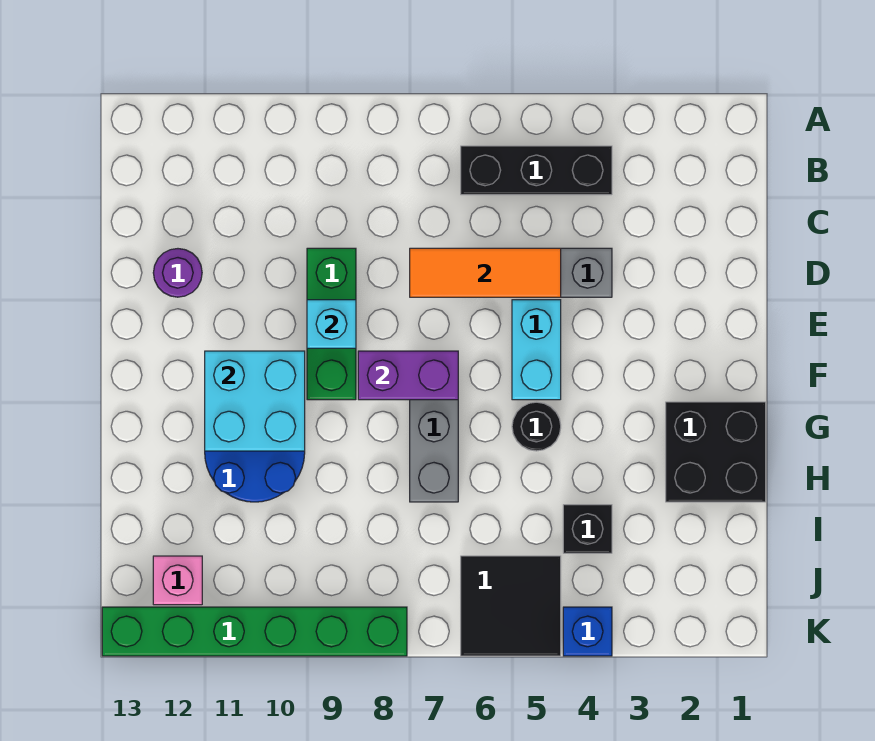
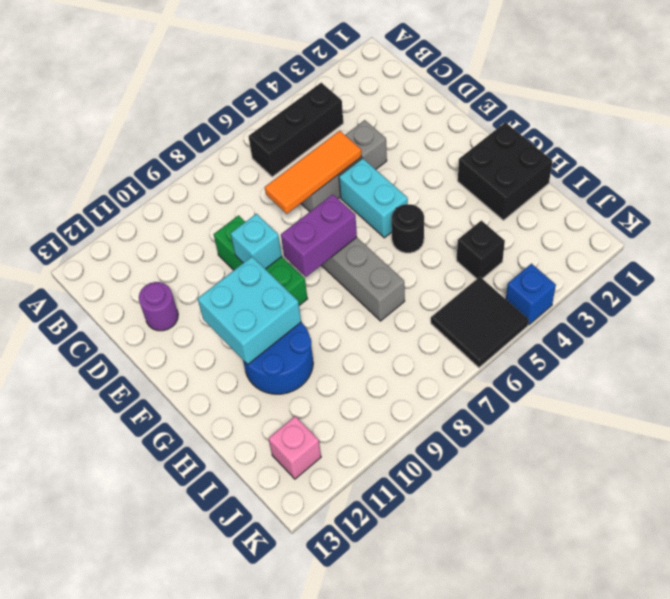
green brick K8:K13 level 1 -> none

